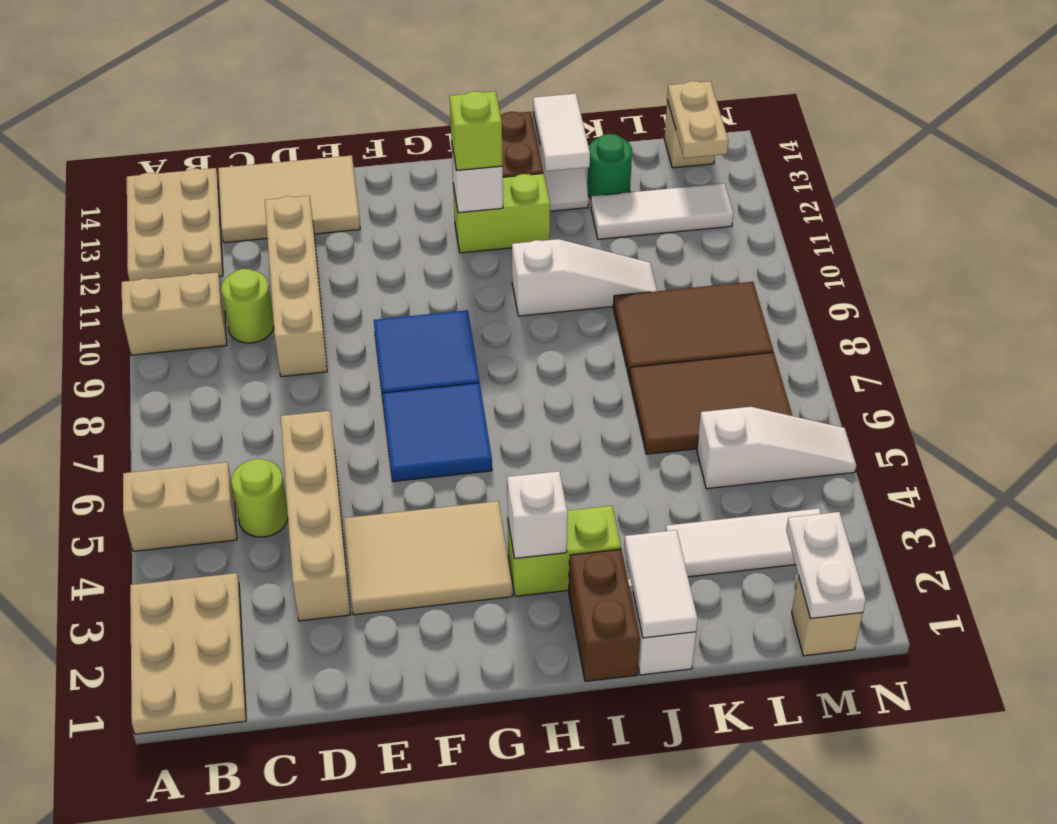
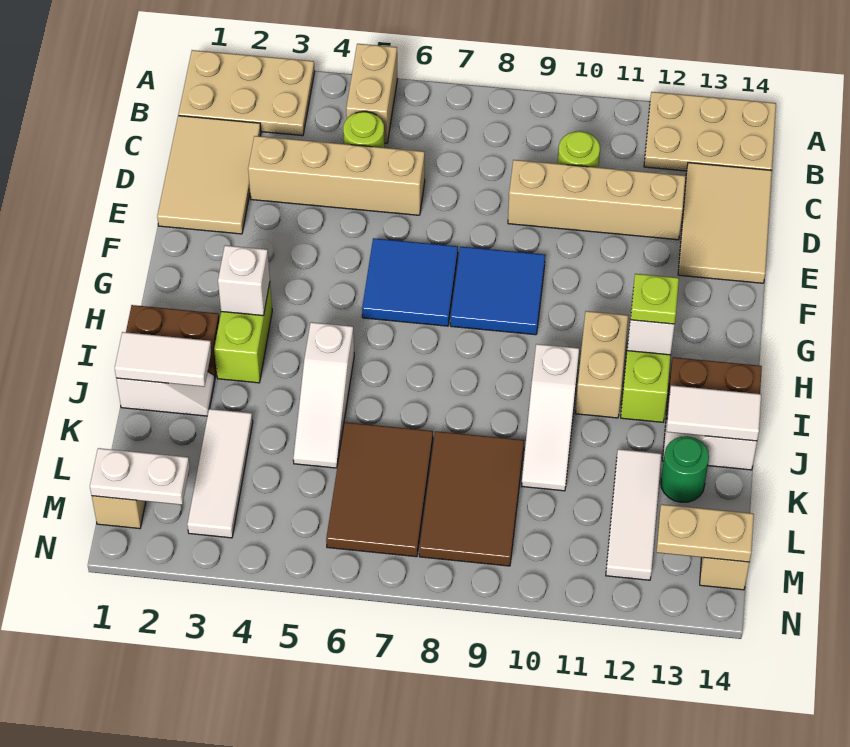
tan brick A10:B10 level 1 -> tan brick H11:I11 level 1
tan tile E3:G4 level 1 -> tan tile C1:E2 level 1
lime brick H12 level 3 -> lime plate H12 level 3
white slope L5:N5 level 1 top L -> white slope I5:K5 level 1 top I

